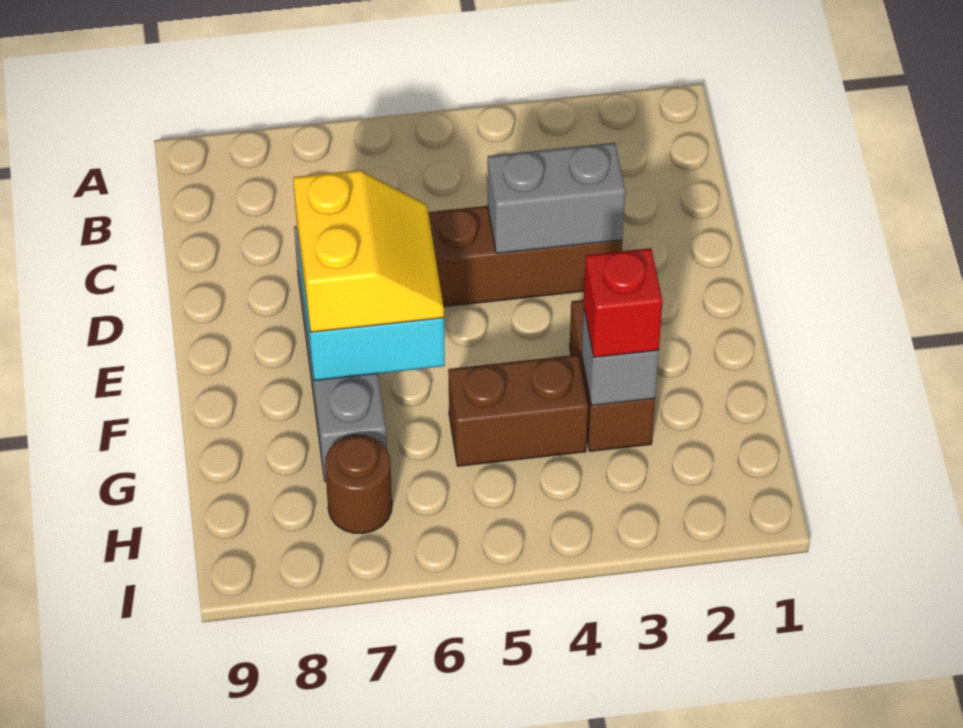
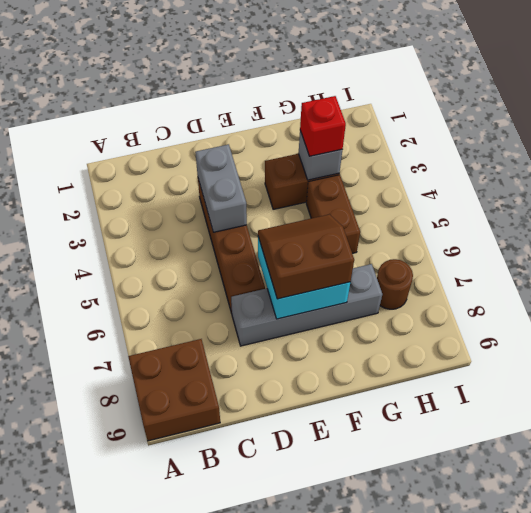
none -> brown brick A8:B9 level 1
yellow slope E6:F7 level 3 top 7 -> brown slope E6:F7 level 3 top 7

